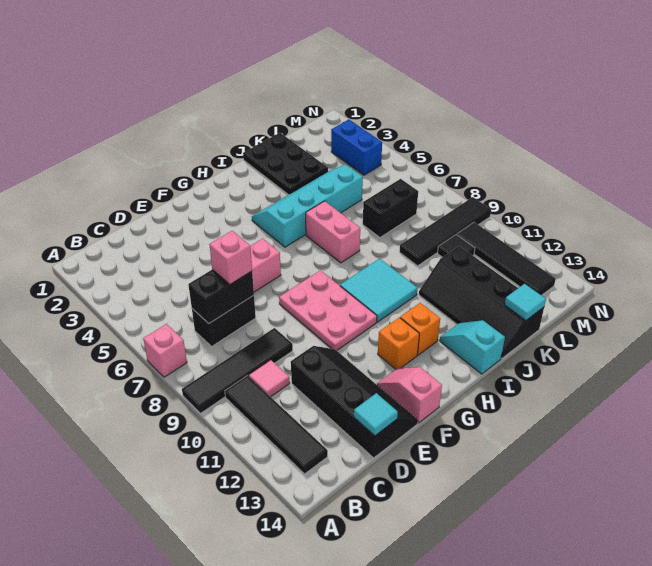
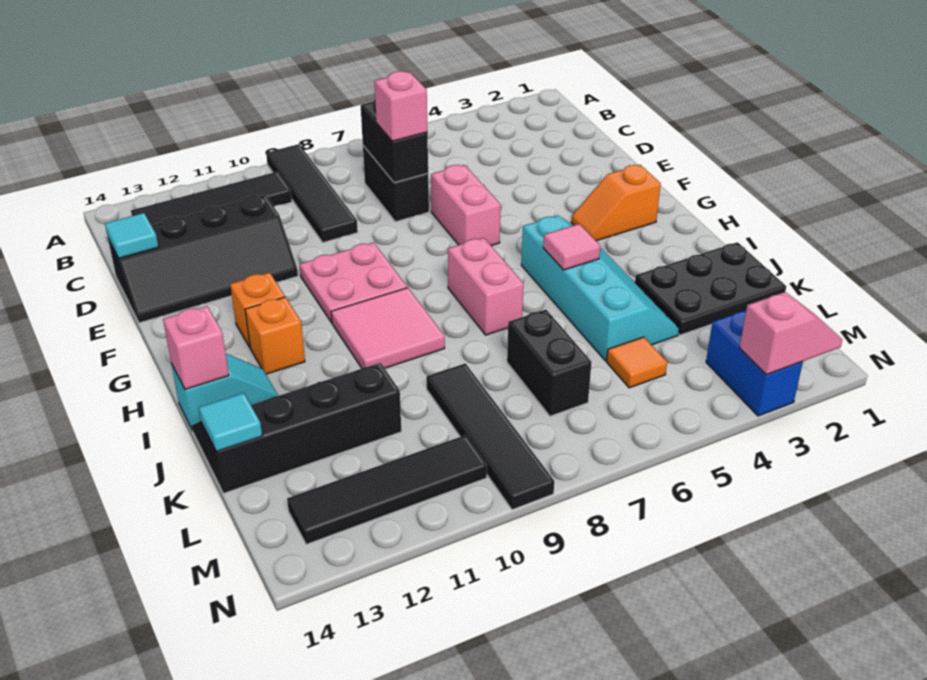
pink brick A7 level 1 -> pink brick I14 level 2
pink tile C10 level 1 -> pink tile I5 level 2
pink plate F8:G10 level 1 -> pink plate F9:G10 level 1
pink slope F13:F14 level 1 top 14 -> pink slope N2:N3 level 2 top 3
none -> orange slope G2:G3 level 1 top 2
cyan tile H9:I10 level 1 -> pink tile H9:I10 level 1
pink brick I6:I7 level 1 -> pink brick H7:I7 level 1
none -> orange tile L5 level 1
black tile L10 level 1 -> none
blue brick M3:M4 level 1 -> blue brick M3:N3 level 1

